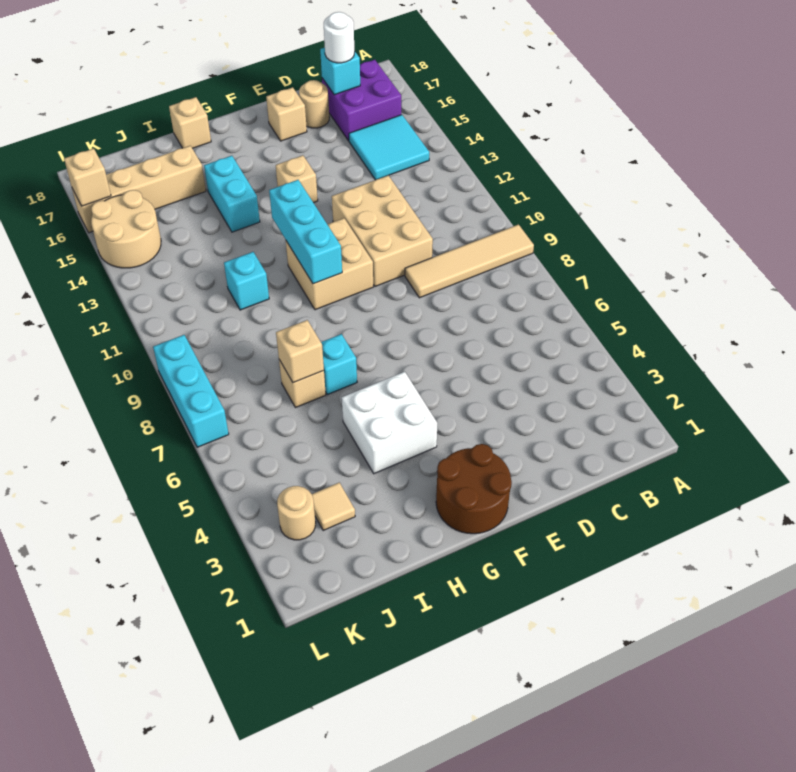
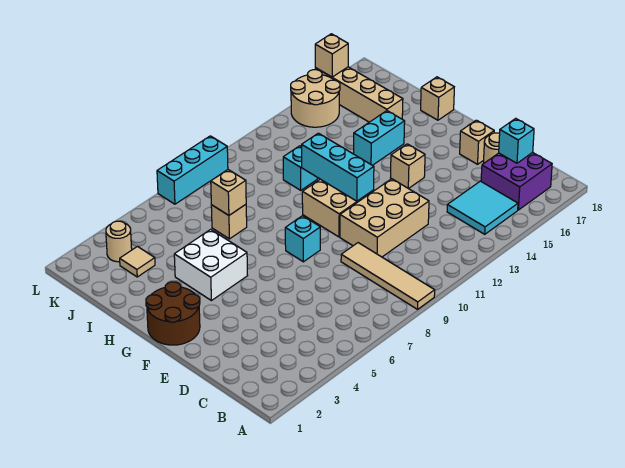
white round brick C17 level 3 -> none
cyan brick G10:G12 level 2 -> cyan brick F11:H11 level 2
cyan brick H7 level 1 -> cyan brick F8 level 1

